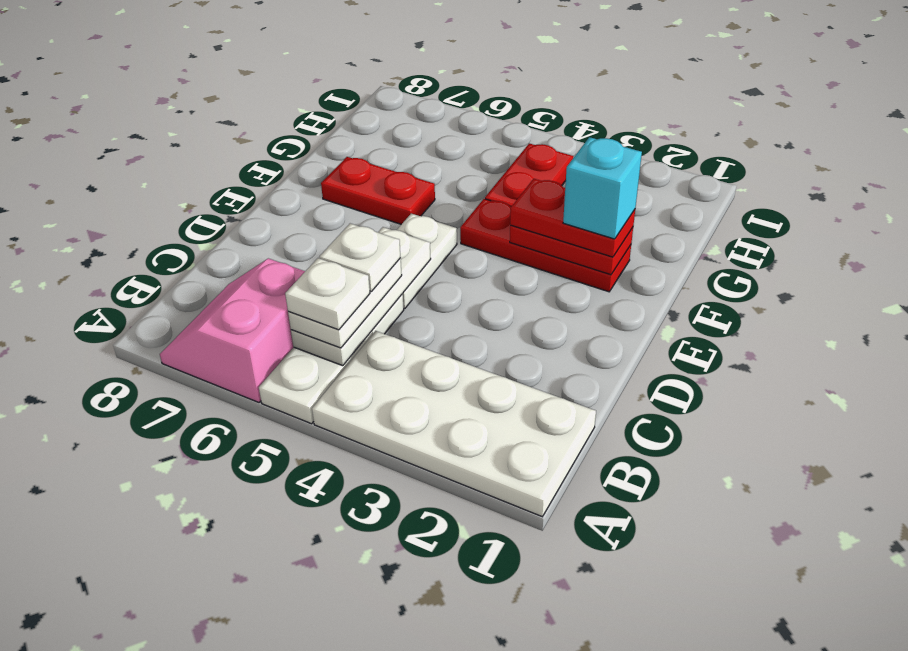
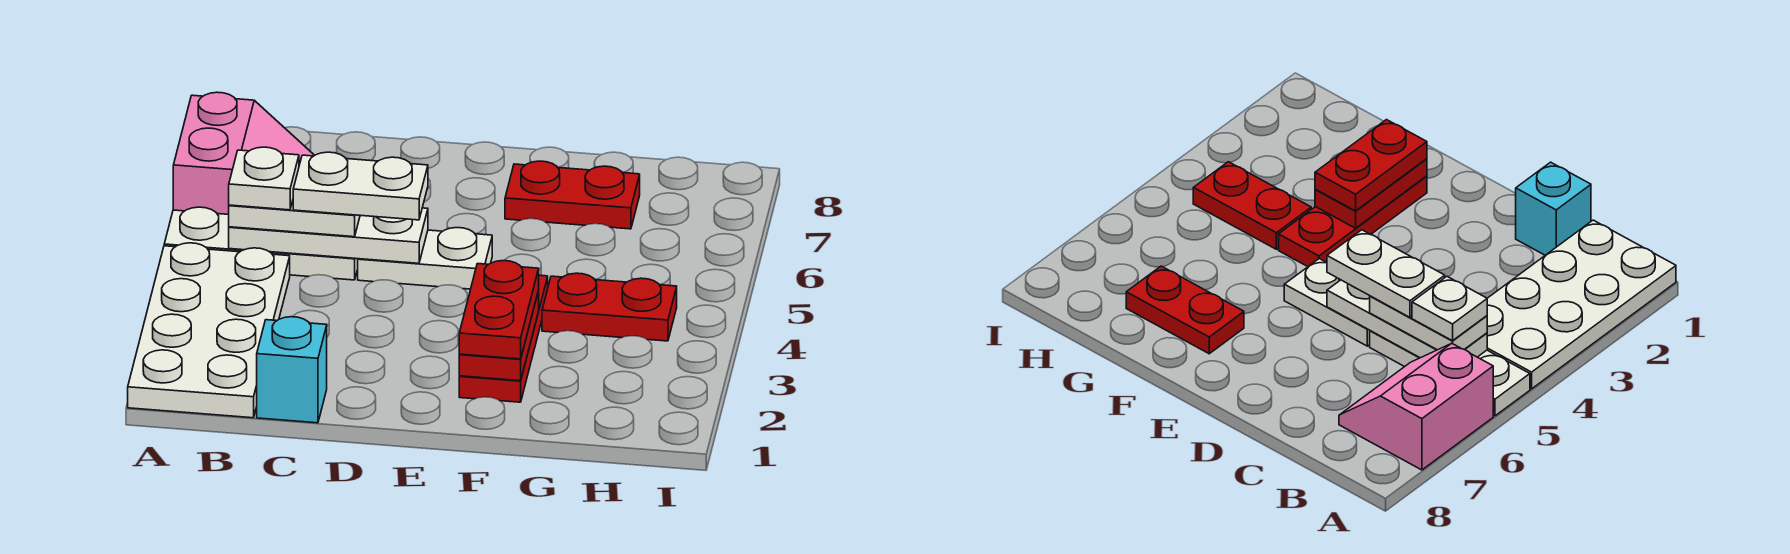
pink slope A6:B7 level 1 top 6 -> pink slope A6:B7 level 1 top A
white plate C5 level 4 -> white plate C5:D5 level 4
cyan brick F2 level 4 -> cyan brick C1 level 1
red plate F6:F7 level 1 -> red plate F7:G7 level 1

